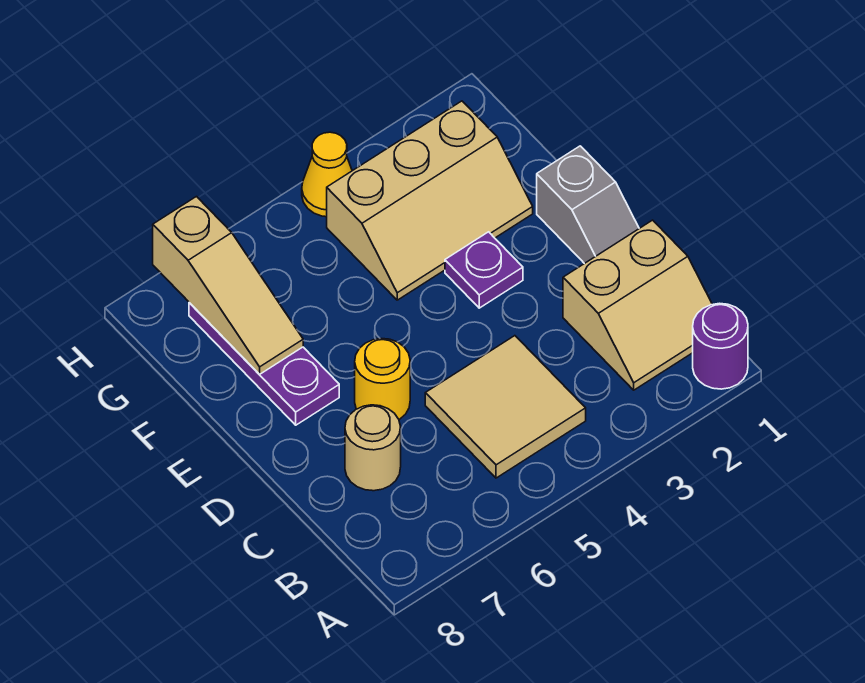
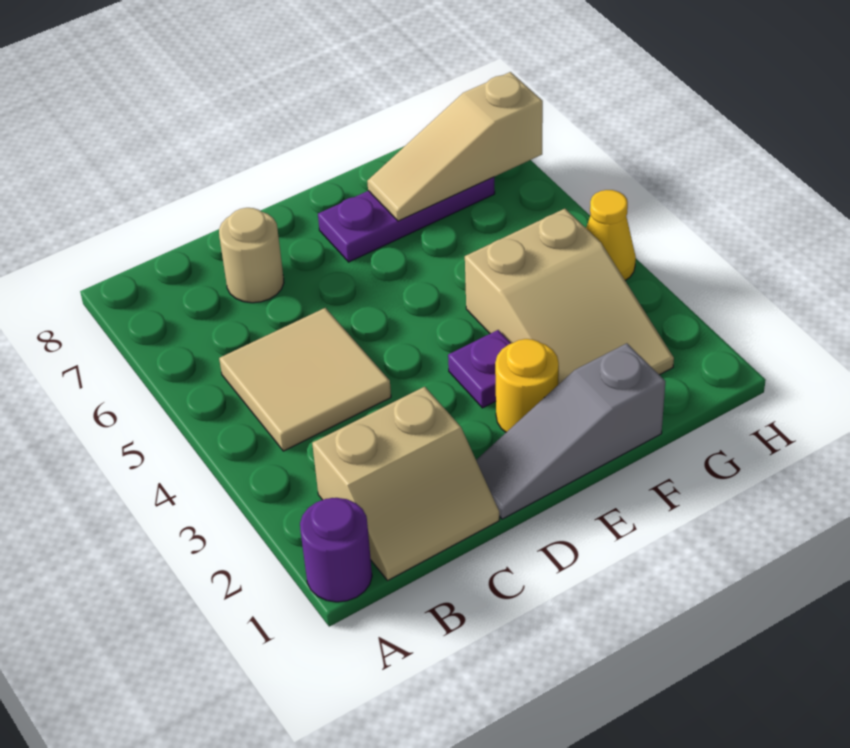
tan slope B1:C2 level 1 top C -> tan slope B1:C2 level 1 top 2
grey slope D1:E1 level 1 top E -> grey slope D1:F1 level 1 top F
yellow round brick D6 level 1 -> yellow round brick E2 level 1
tan slope F2:G4 level 1 top G -> tan slope F2:G4 level 1 top 4

